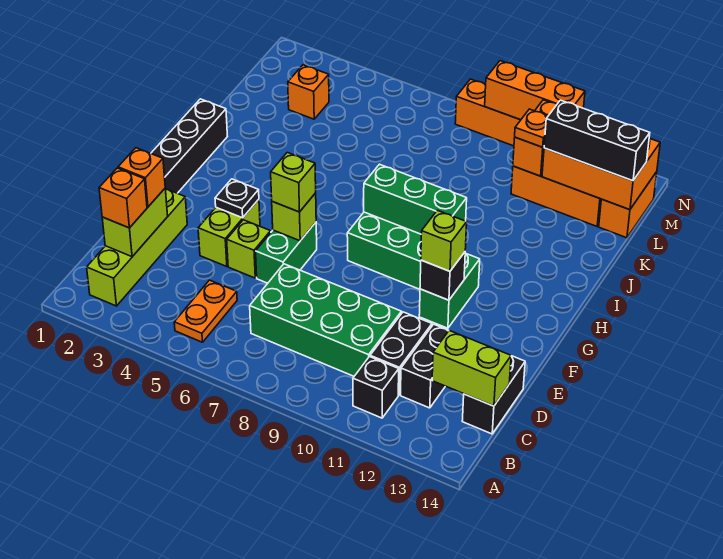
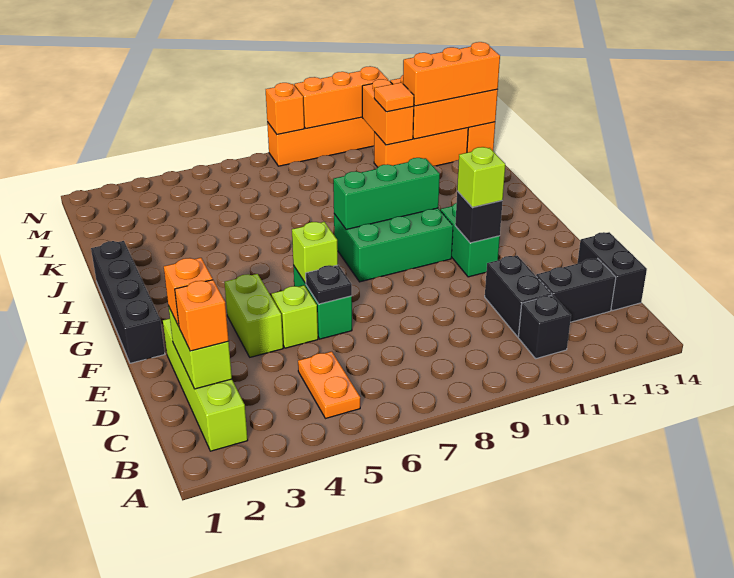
green brick C7:D10 level 1 -> none
black brick C12:D12 level 1 -> black brick C12:C13 level 1
lime brick C13:C14 level 2 -> none
black plate F4 level 2 -> black plate E6 level 2
lime brick F6 level 3 -> none
orange brick L3 level 1 -> orange brick N8 level 2
orange plate L11 level 3 -> orange tile L11 level 3
black brick L12:L14 level 3 -> orange brick L12:L14 level 3

